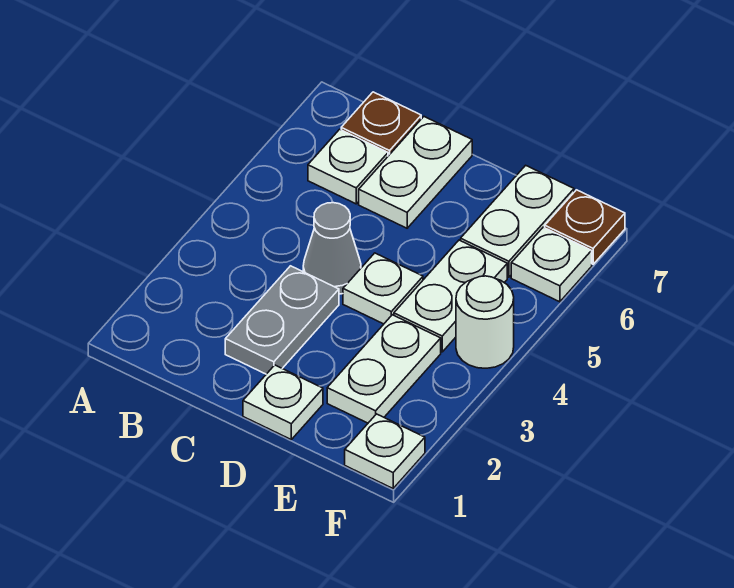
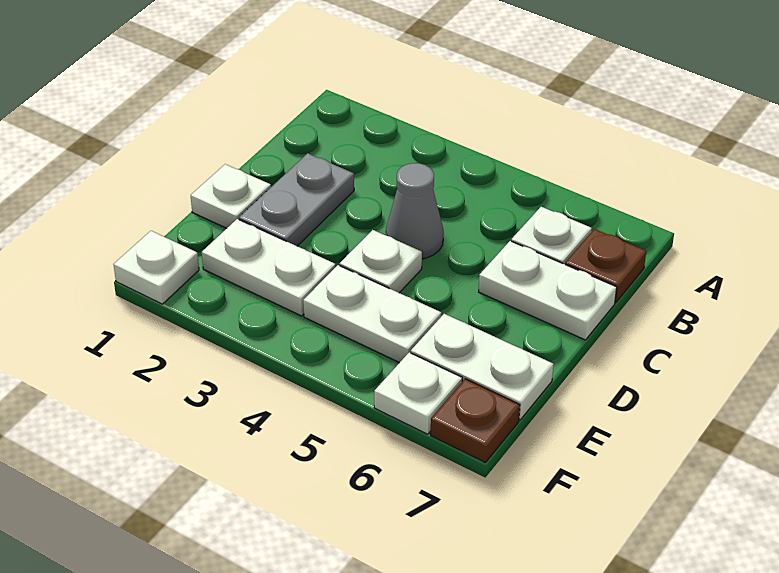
grey plate C2:C3 level 1 -> grey plate C2:D2 level 1
white round brick F4 level 1 -> none

